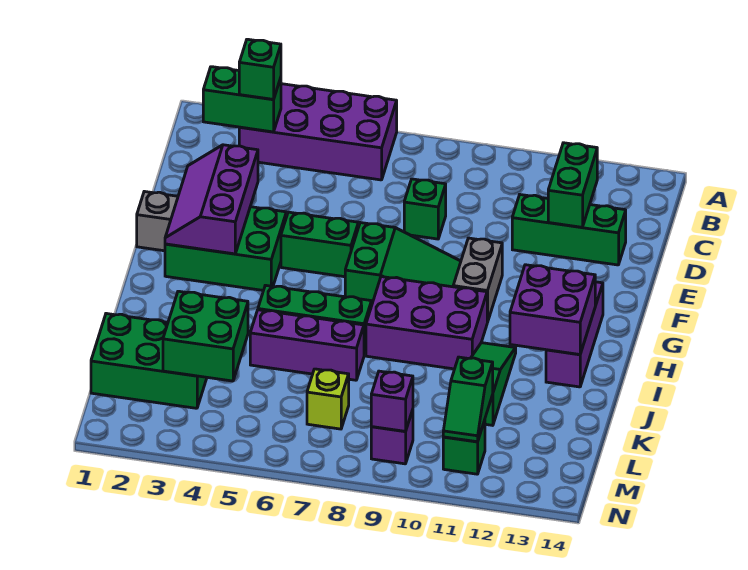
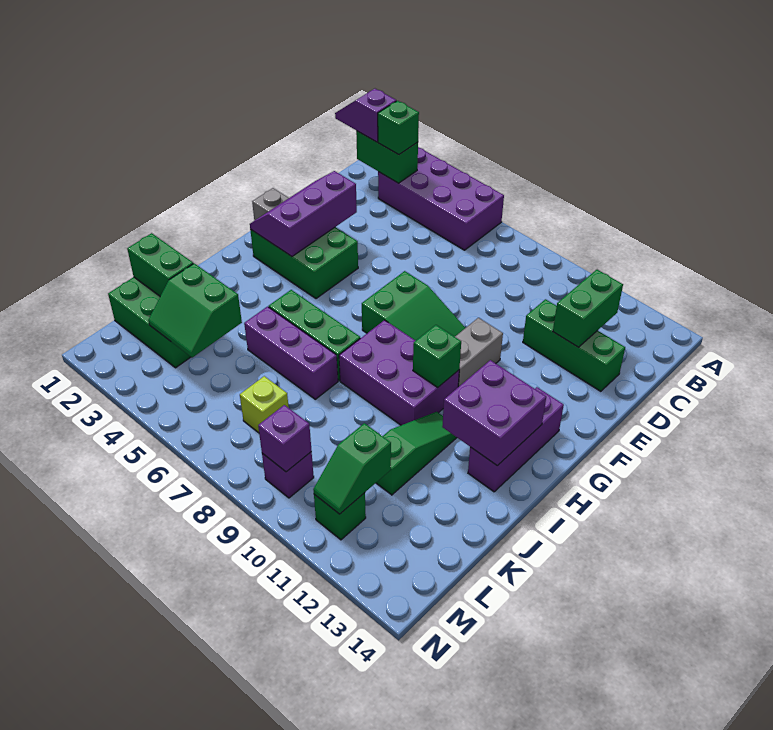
none -> purple slope B1:B2 level 3 top 2
green brick D8 level 1 -> green brick H10 level 2
green brick F5:F6 level 1 -> green brick K1:K2 level 2
green brick K3:L4 level 2 -> green slope K3:L4 level 2 top K

